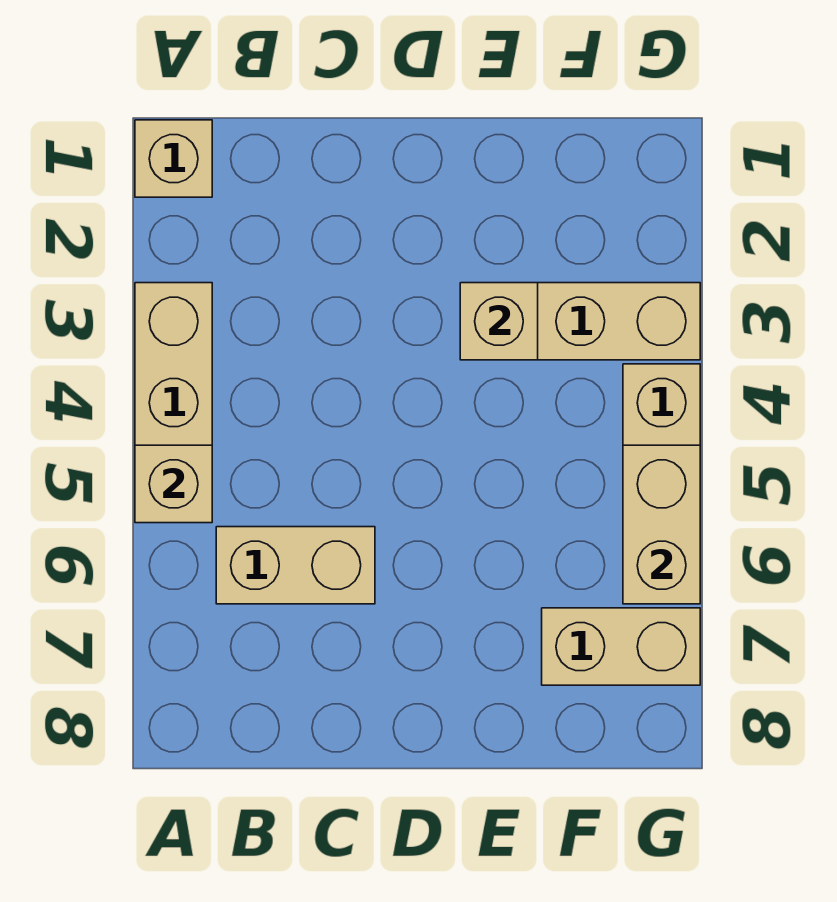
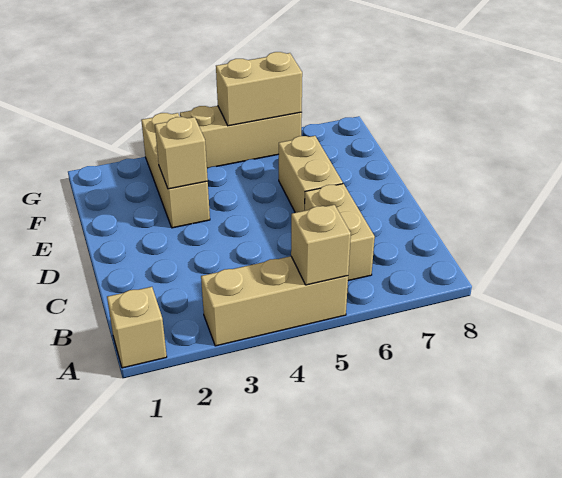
tan brick F7:G7 level 1 -> tan brick D6:E6 level 1

